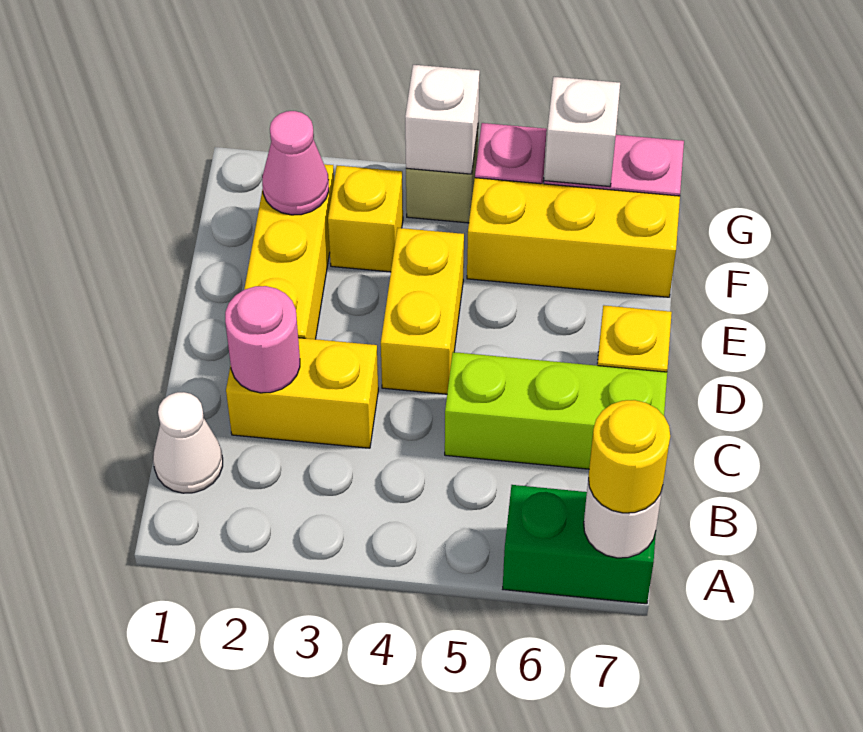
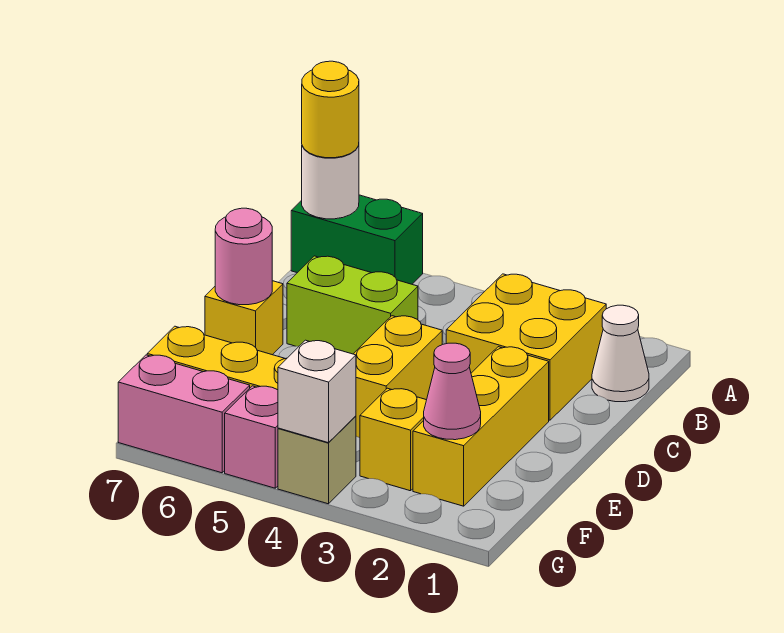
yellow brick C2:C3 level 1 -> yellow brick B2:C3 level 1
pink round brick C2 level 2 -> pink round brick D7 level 2
lime brick C5:C7 level 1 -> lime brick C5:C6 level 1
white brick G6 level 2 -> none

